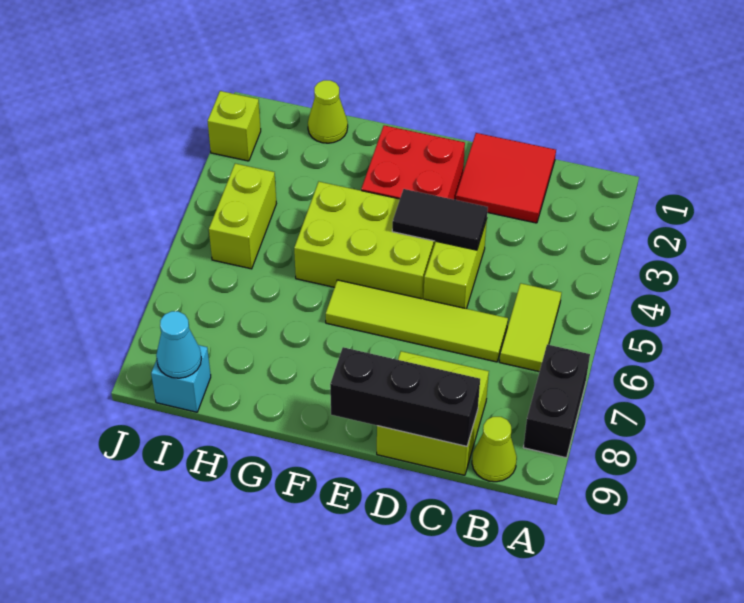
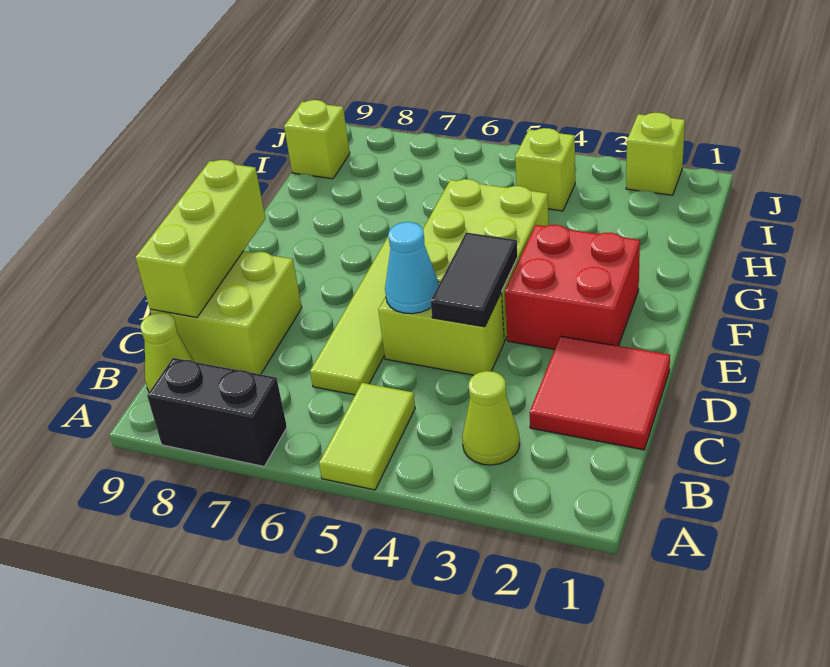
lime tile B5:B6 level 1 -> lime tile A5:B5 level 1
black brick C9:E9 level 2 -> lime brick C9:E9 level 2
lime cone H1 level 1 -> lime cone B3 level 1
lime brick I4:I5 level 1 -> lime brick I4 level 1
cyan brick I9 level 1 -> lime brick I9 level 1
cyan cone I9 level 2 -> cyan cone D5 level 2

